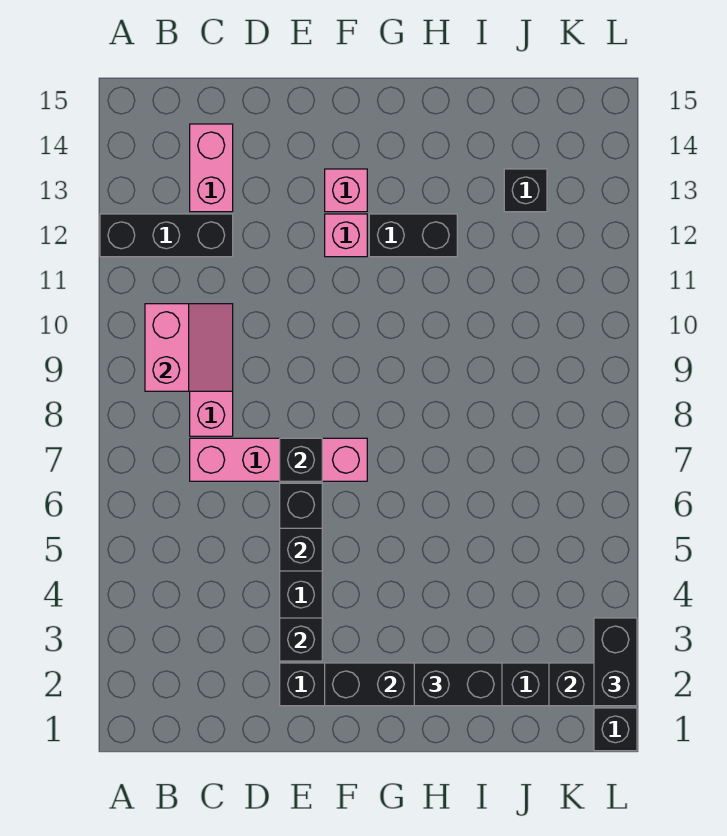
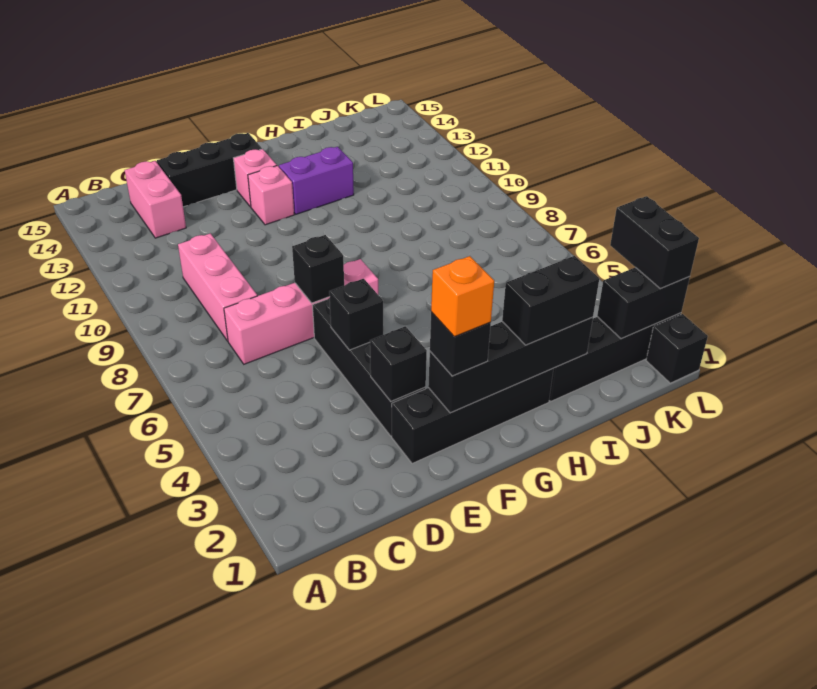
black brick A12:C12 level 1 -> black brick D14:F14 level 1
pink slope B9:C10 level 2 top B -> none
none -> orange brick F2 level 4
black brick G12:H12 level 1 -> purple brick G12:H12 level 1
black brick J13 level 1 -> black brick F2 level 3

